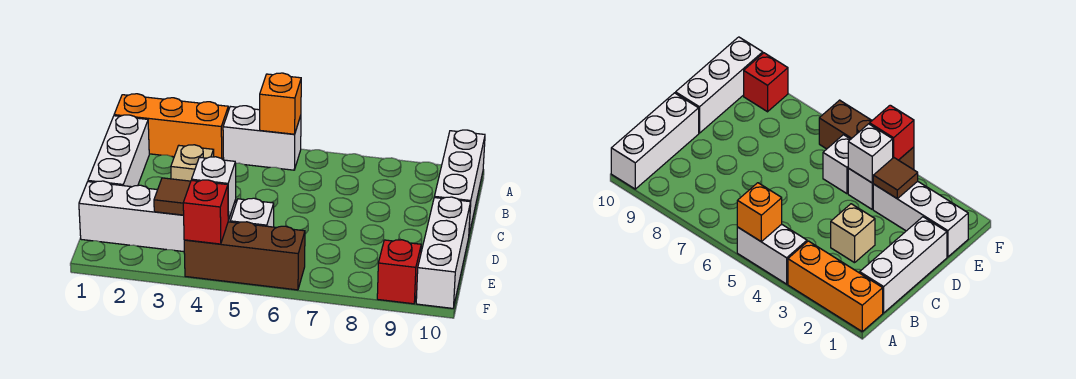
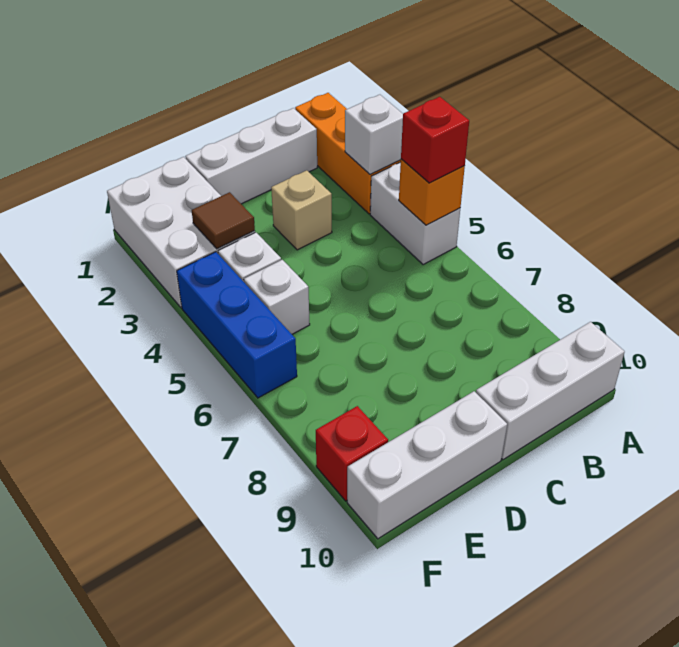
white brick E1:E3 level 1 -> white brick E1:F3 level 1
white brick E4 level 2 -> white brick A3 level 2
brown brick F4:F6 level 1 -> blue brick F4:F6 level 1
red brick F4 level 2 -> red brick A5 level 3

